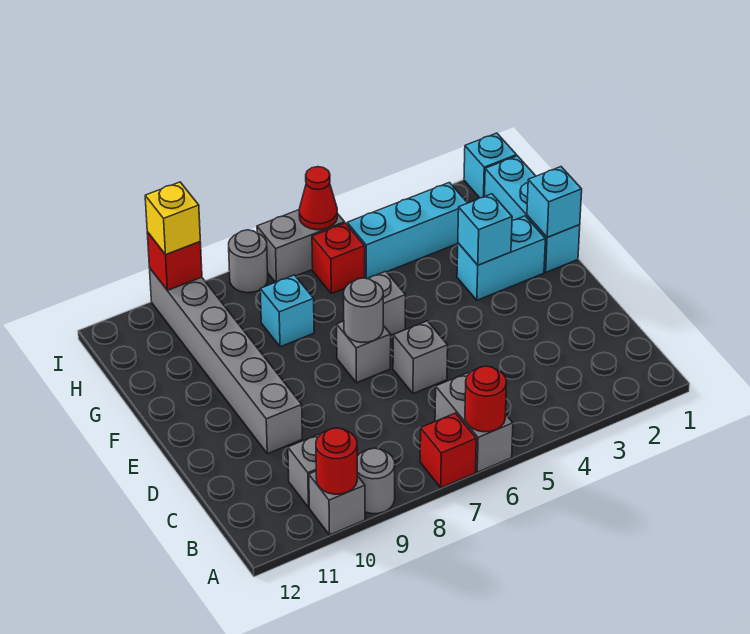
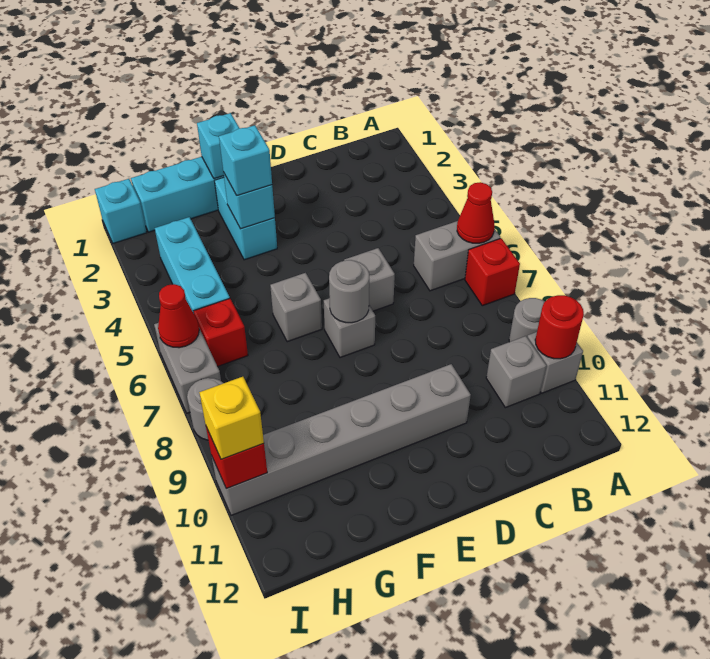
red round brick A6 level 2 -> red cone A6 level 2
cyan brick G8 level 1 -> cyan brick F3 level 3

